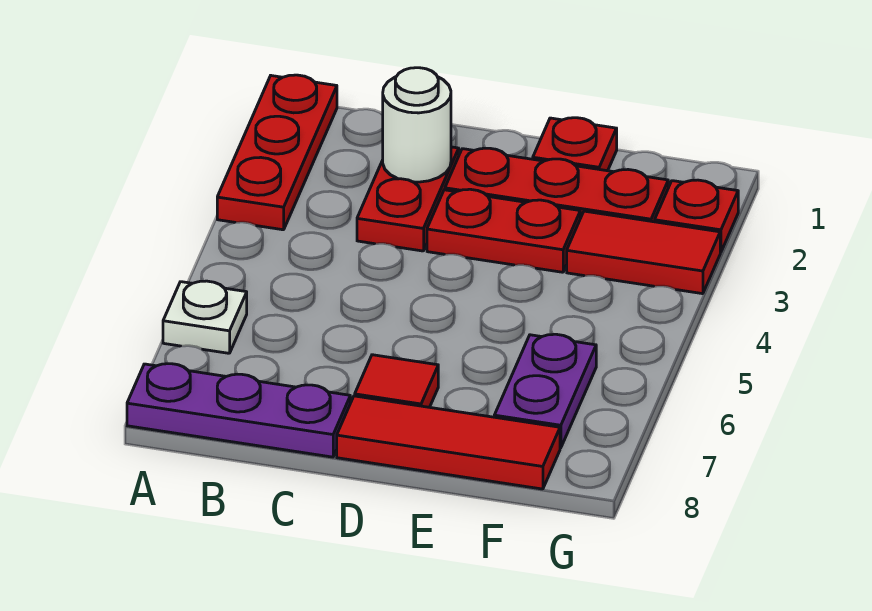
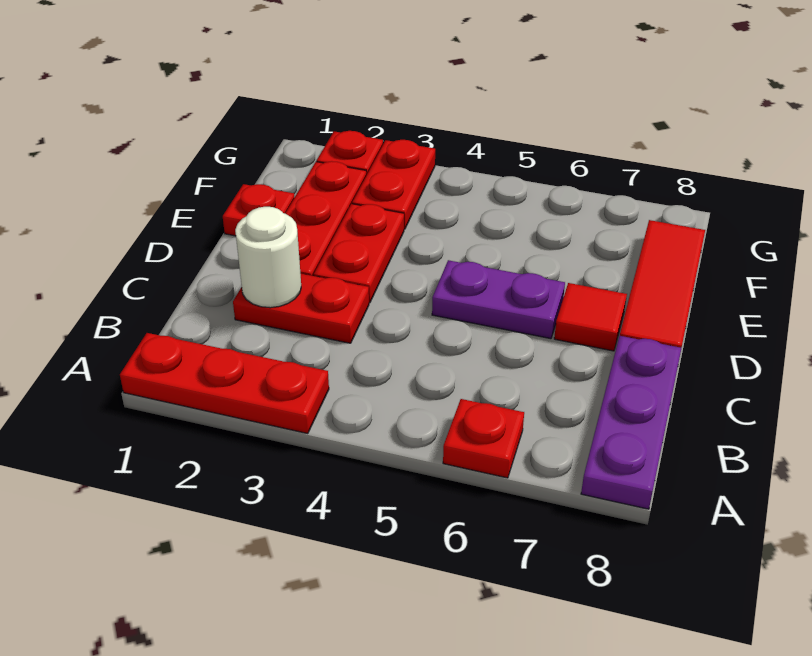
white plate A6 level 1 -> red plate A6 level 1
red tile F3:G3 level 1 -> red plate F3:G3 level 1
purple plate F6:F7 level 1 -> purple plate D5:D6 level 1

